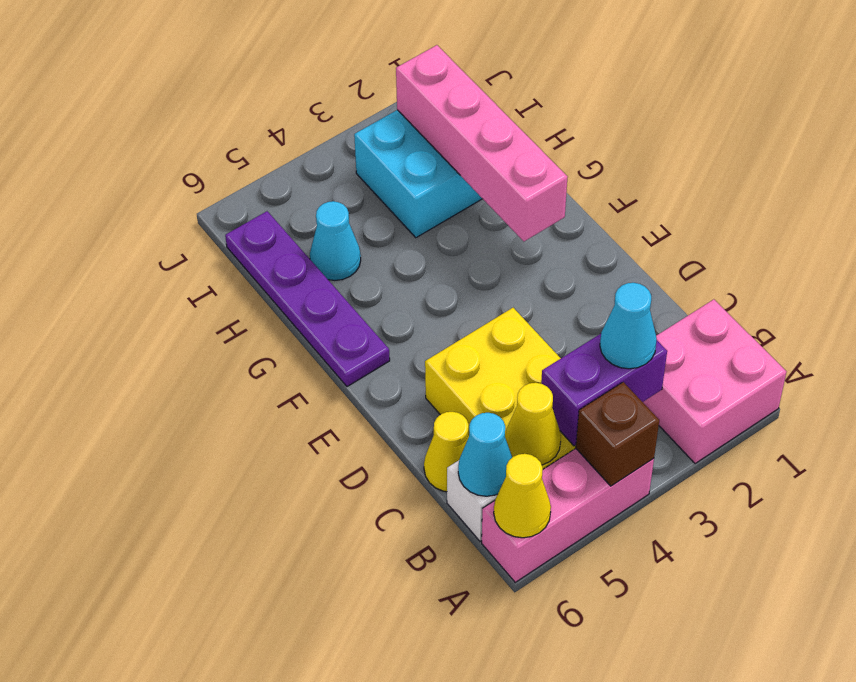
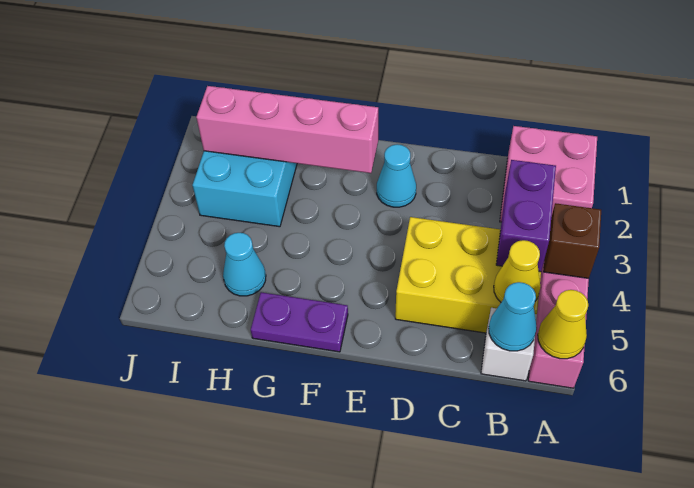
cyan cone B3 level 3 -> cyan cone E2 level 1
yellow cone C6 level 1 -> none
purple plate F6:I6 level 1 -> purple plate F6:G6 level 1

